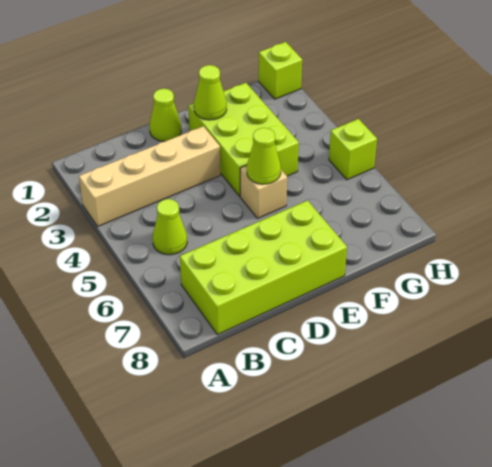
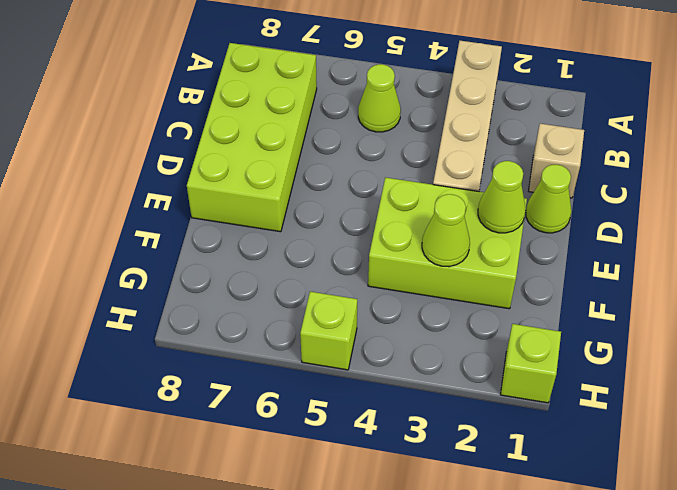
tan brick E5 level 1 -> tan brick C1 level 1
lime cone E5 level 2 -> lime cone F3 level 2

